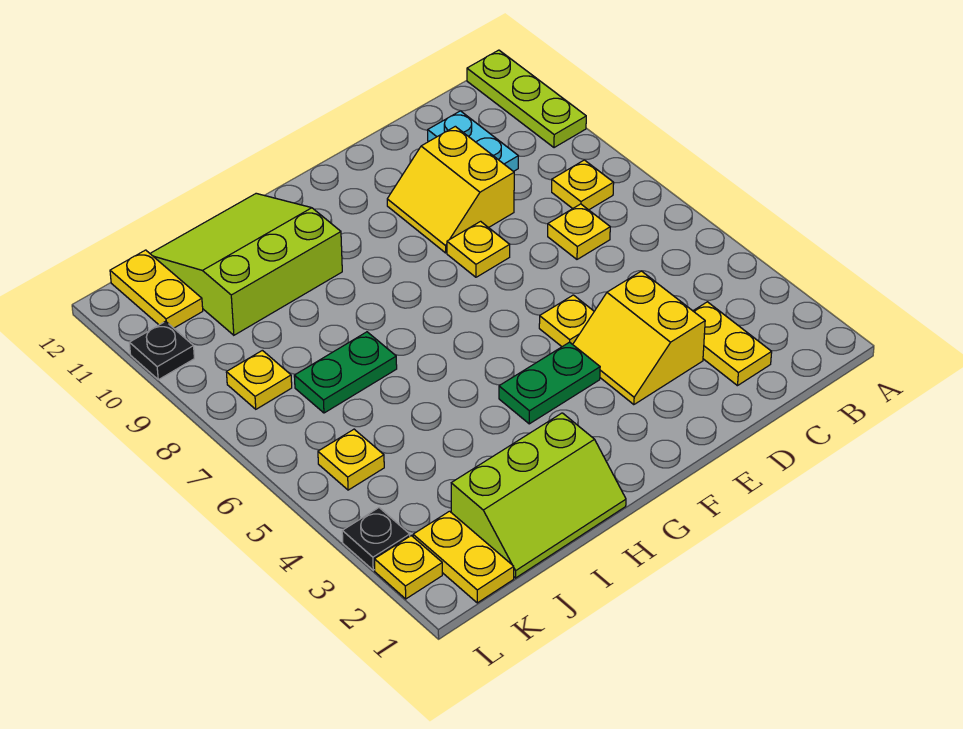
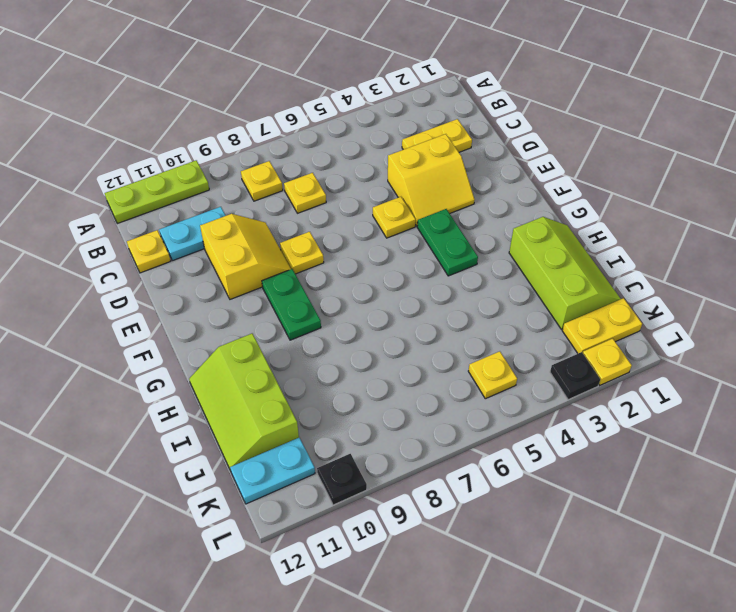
yellow slope D9:E10 level 1 top D -> yellow slope D9:E10 level 1 top 10
lime slope H10:J12 level 1 top 10 -> lime slope H11:J12 level 1 top 11
green plate I7:J7 level 1 -> green plate F9:G9 level 1
yellow plate K8 level 1 -> yellow plate C12 level 1
yellow plate K11:K12 level 1 -> cyan plate K11:K12 level 1

